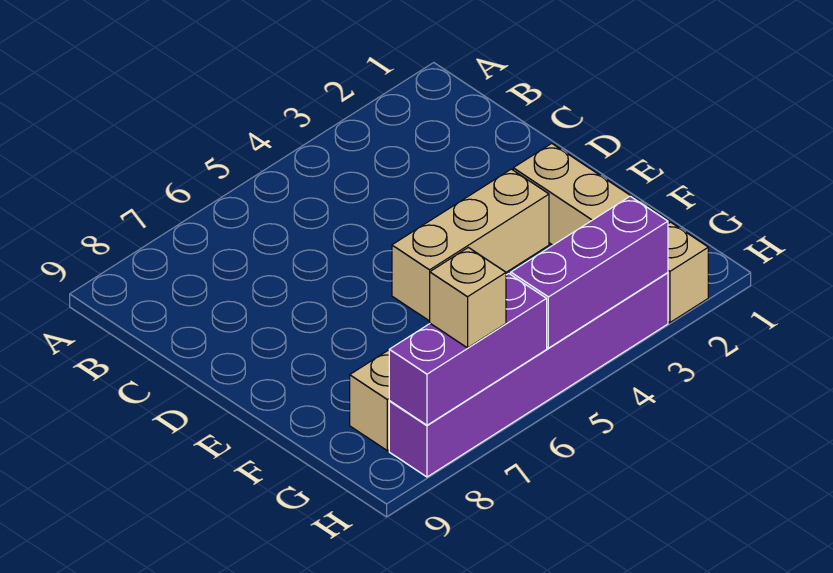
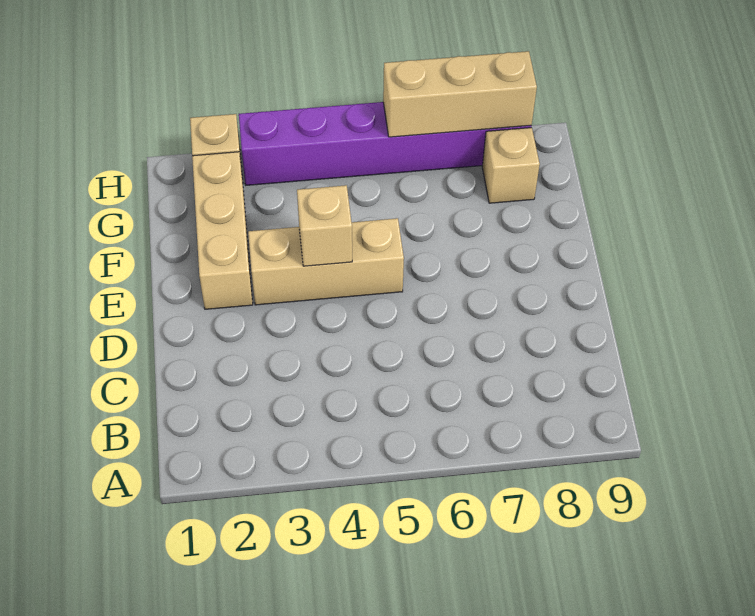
purple brick H3:H5 level 2 -> none
purple brick H6:H8 level 2 -> tan brick H6:H8 level 2
tan brick H7 level 3 -> tan brick E4 level 2

